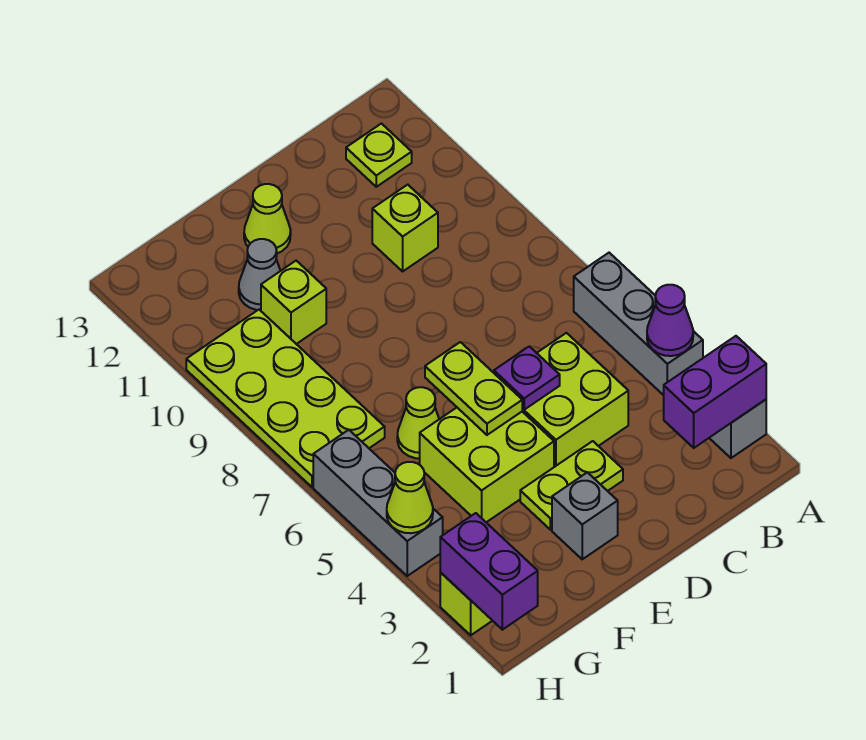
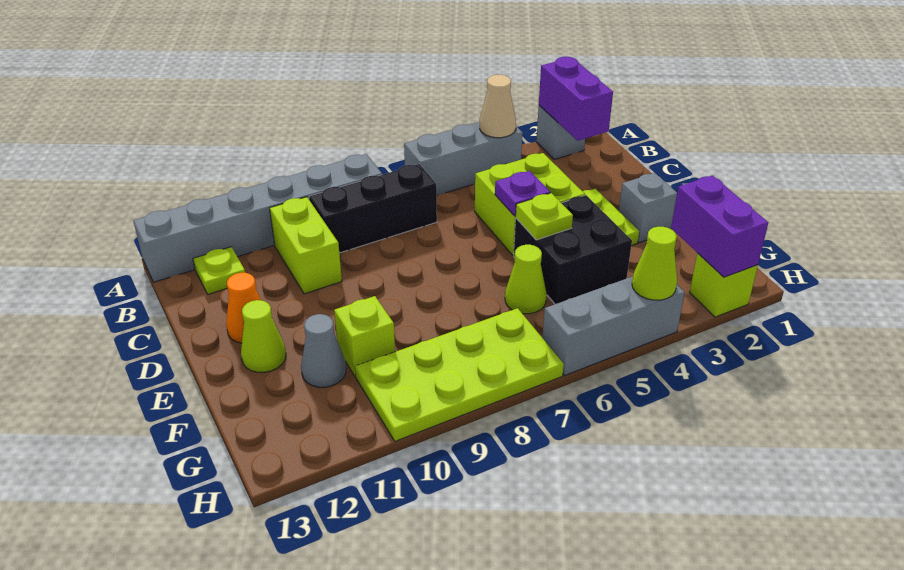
purple cone A4 level 2 -> tan cone A4 level 2
none -> grey brick A8:A13 level 1
none -> black brick B7:B9 level 1
lime brick C10 level 1 -> lime brick B10:C10 level 1
none -> orange cone D12 level 1
lime brick E4:F5 level 1 -> black brick E4:F5 level 1
lime plate E5:E6 level 2 -> lime plate E5 level 2
purple brick H1:H2 level 2 -> purple brick G2:H2 level 2

